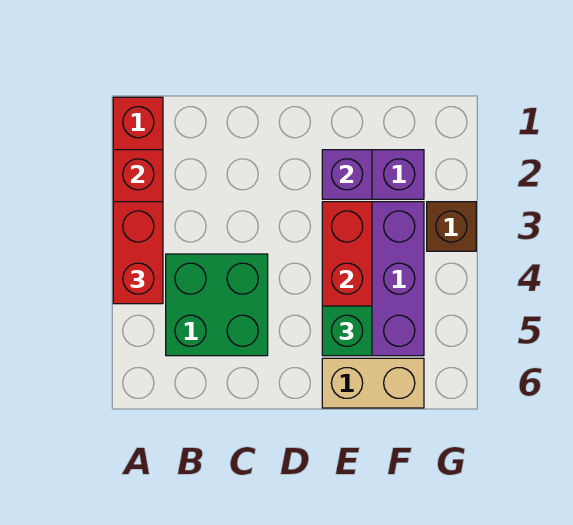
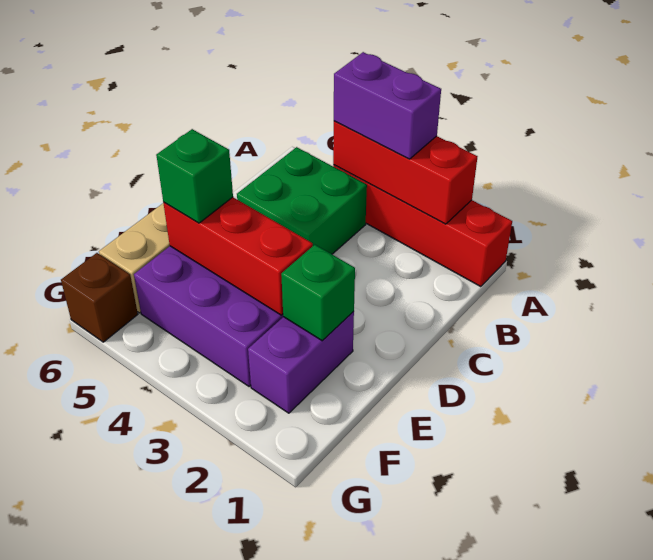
red brick A3:A4 level 3 -> purple brick A3:A4 level 3
purple brick E2 level 2 -> green brick E2 level 2
brown brick G3 level 1 -> brown brick G6 level 1

